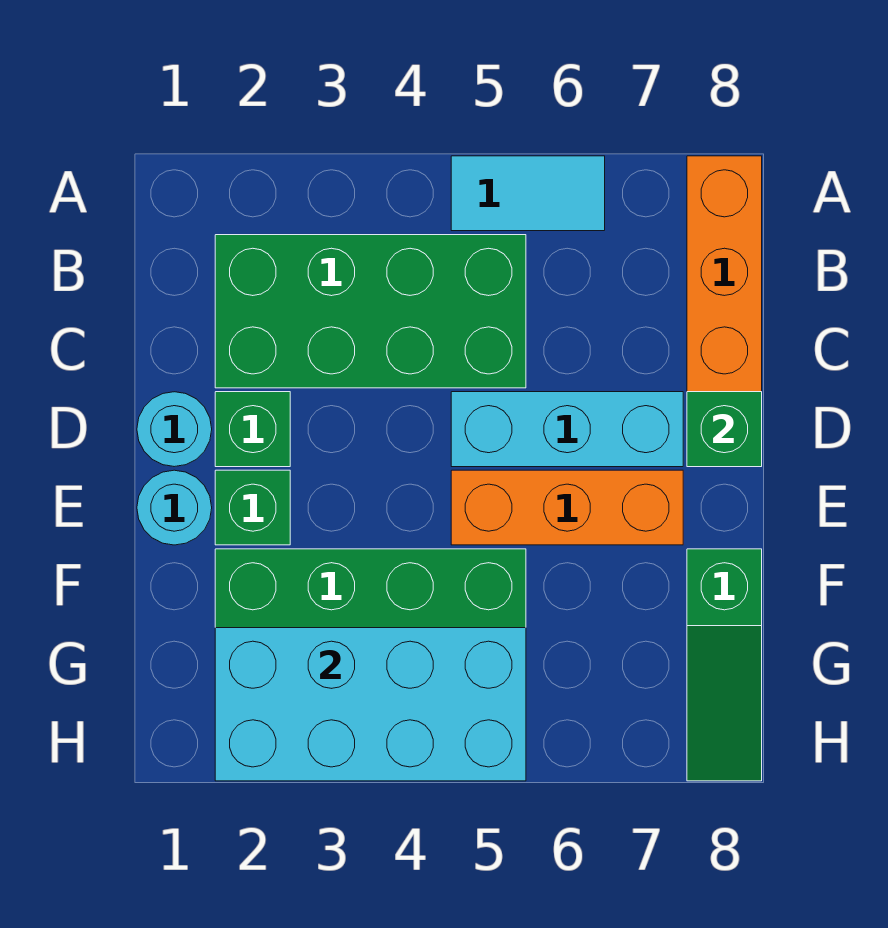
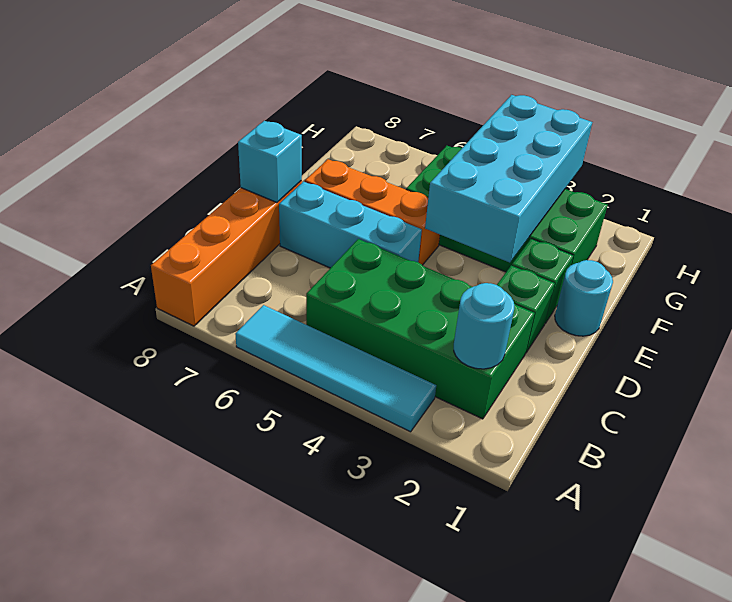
cyan tile A5:A6 level 1 -> cyan tile A3:A6 level 1
cyan round brick D1 level 1 -> cyan round brick B2 level 2
green brick D8 level 2 -> cyan brick D8 level 2
green slope F8:H8 level 1 top F -> none
cyan brick G2:H5 level 2 -> cyan brick E3:H4 level 2

